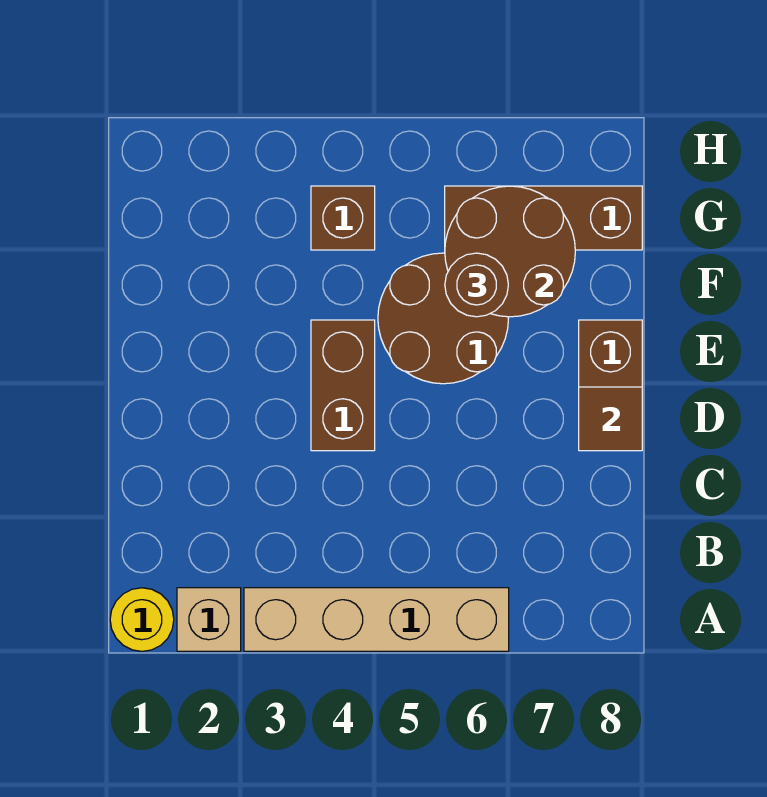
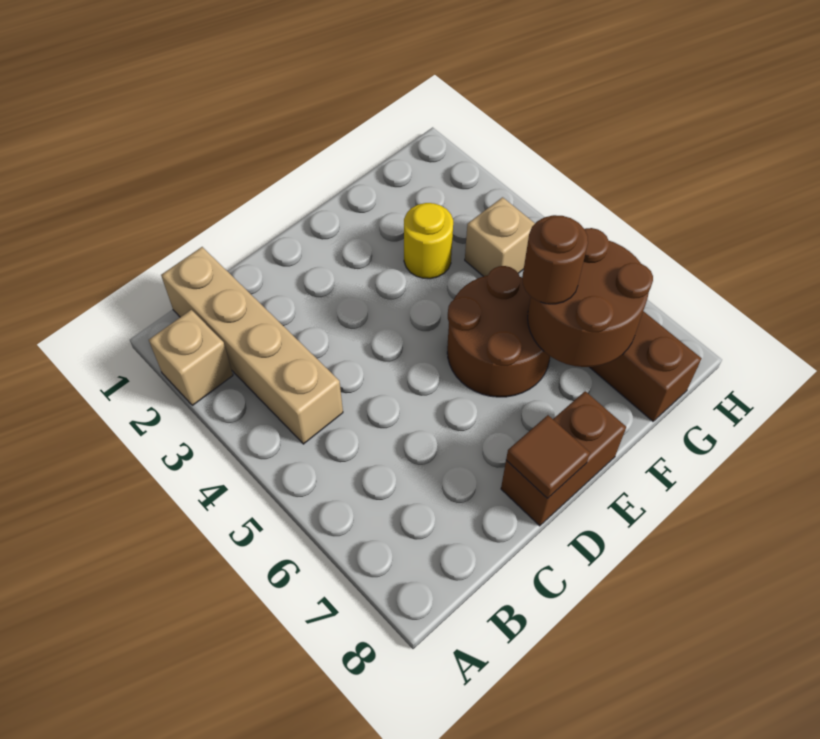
yellow round brick A1 level 1 -> yellow round brick F3 level 1
tan brick A3:A6 level 1 -> tan brick B1:B4 level 1
brown brick D4:E4 level 1 -> none
brown brick G4 level 1 -> tan brick G4 level 1

